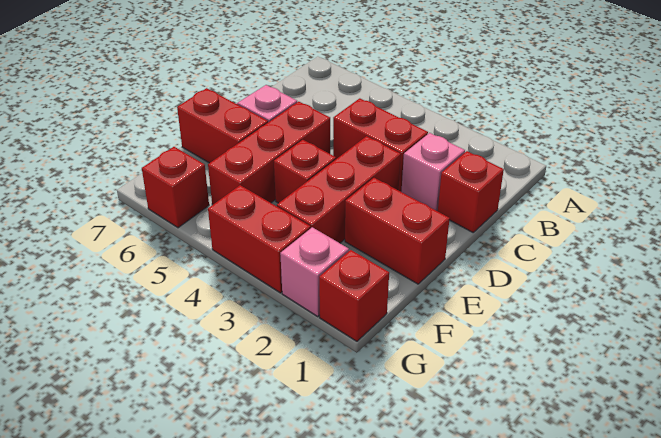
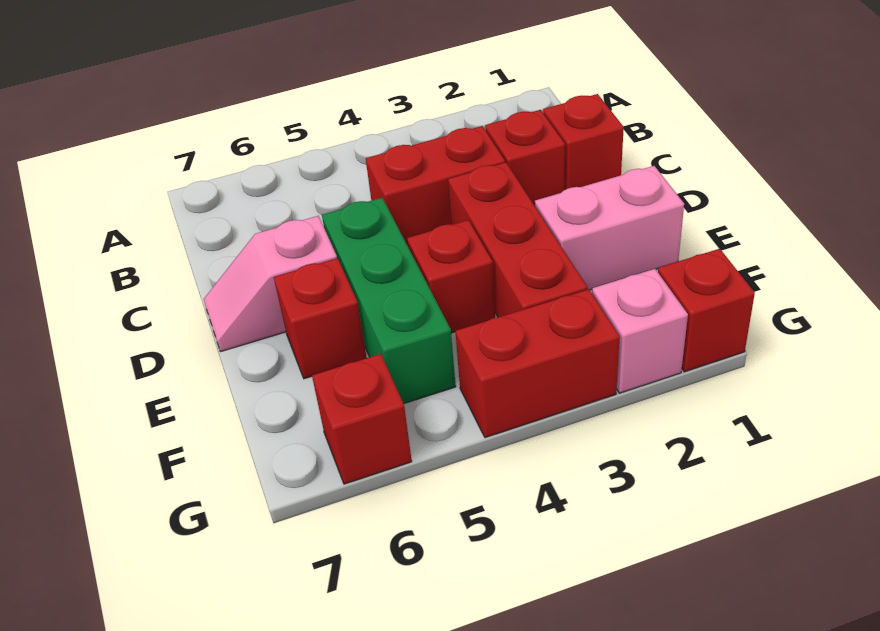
pink brick C2 level 1 -> red brick C2 level 1
red brick D5:F5 level 1 -> green brick D5:F5 level 1
red brick E1:E2 level 1 -> pink brick E1:E2 level 1
red brick E6:E7 level 1 -> red brick E6 level 1

